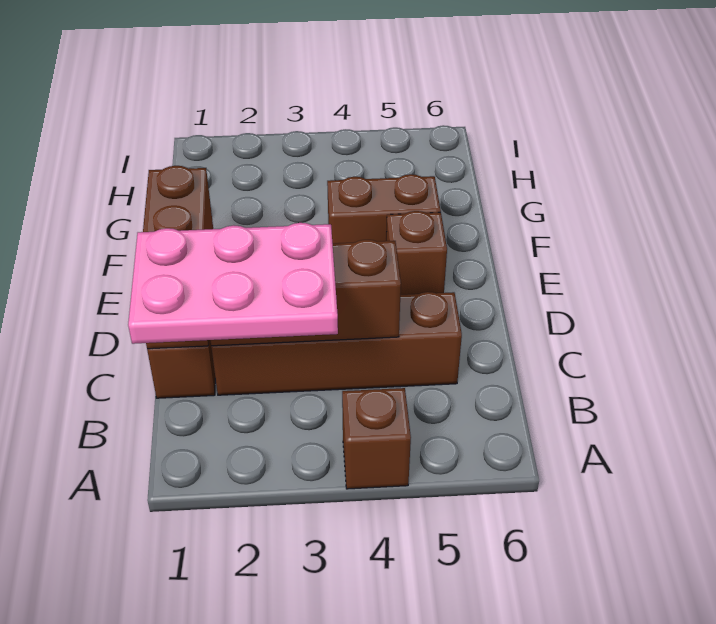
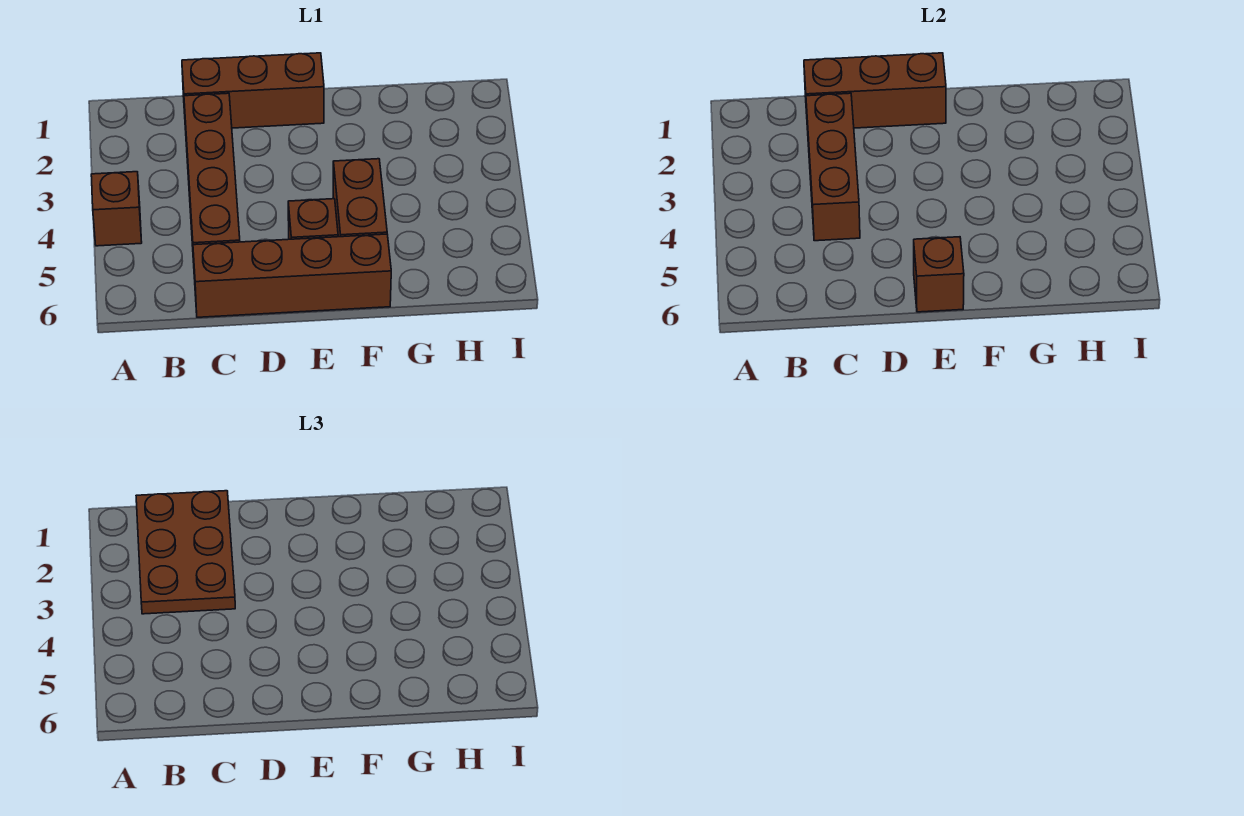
pink plate B1:C3 level 3 -> brown plate B1:C3 level 3
none -> brown brick C6:F6 level 1
none -> brown brick E6 level 2

